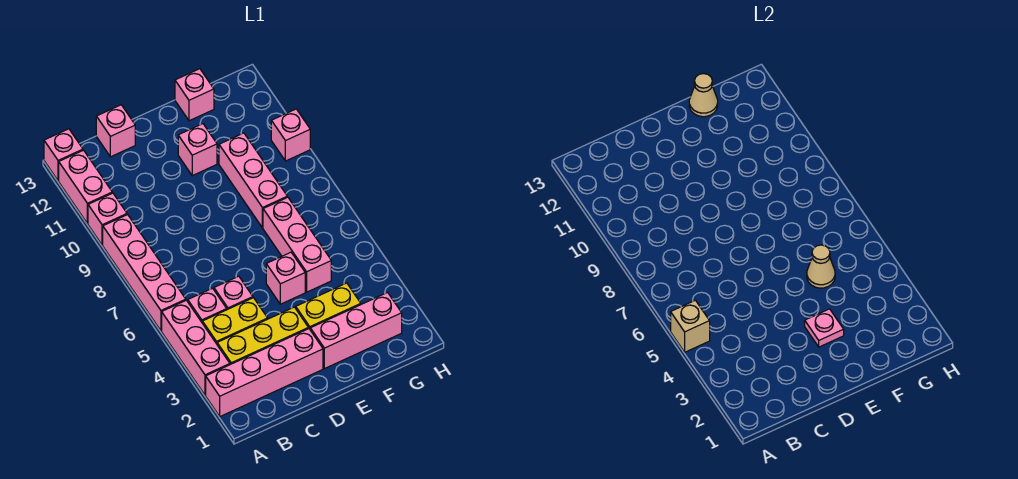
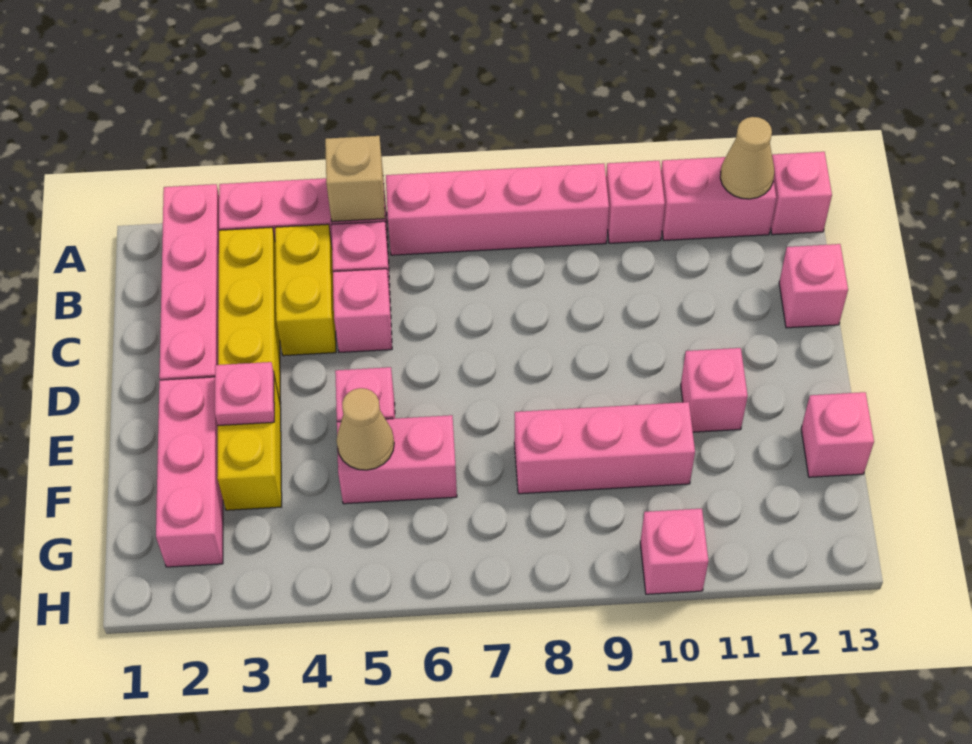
pink brick F5:F7 level 1 -> pink brick F5:F6 level 1
tan cone F13 level 2 -> tan cone A12 level 2

